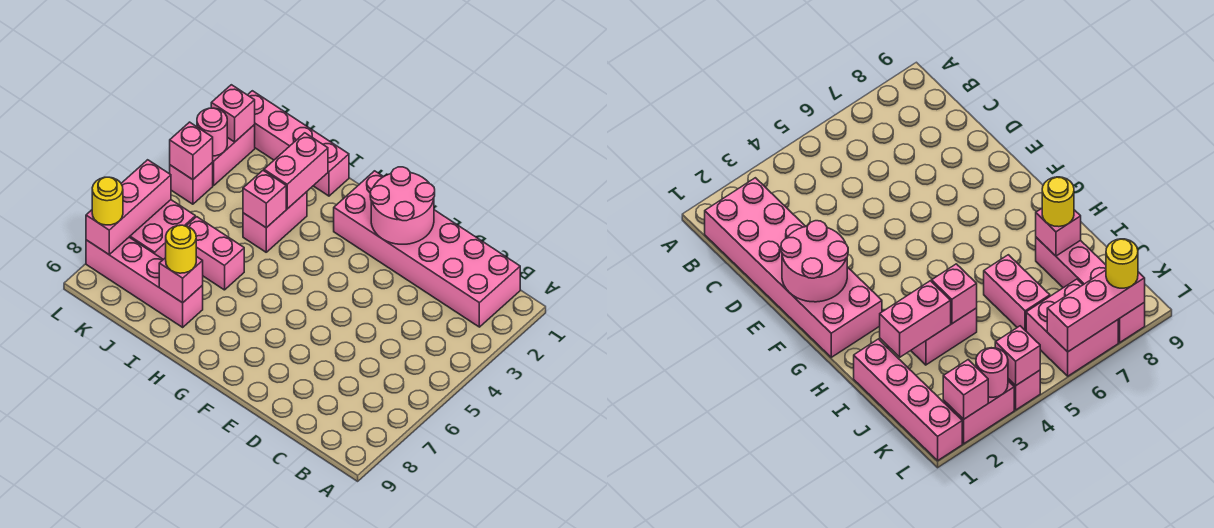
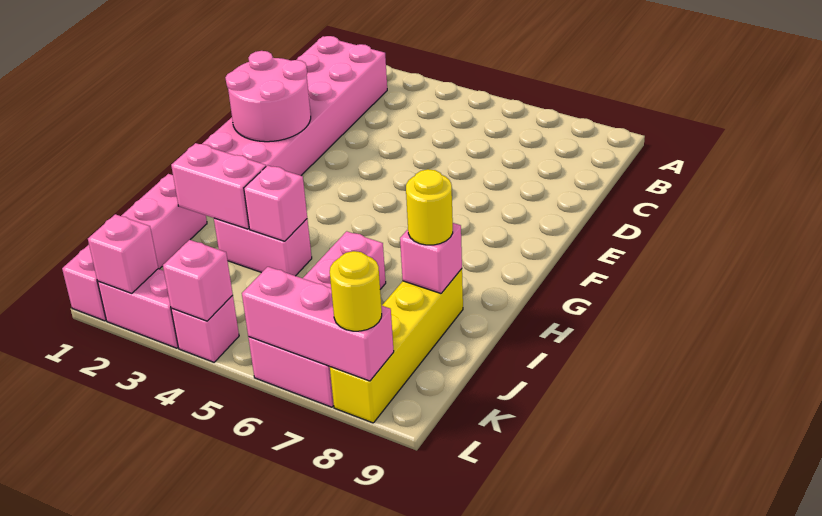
pink brick I8:L8 level 1 -> yellow brick I8:L8 level 1
pink round brick L3 level 2 -> none

